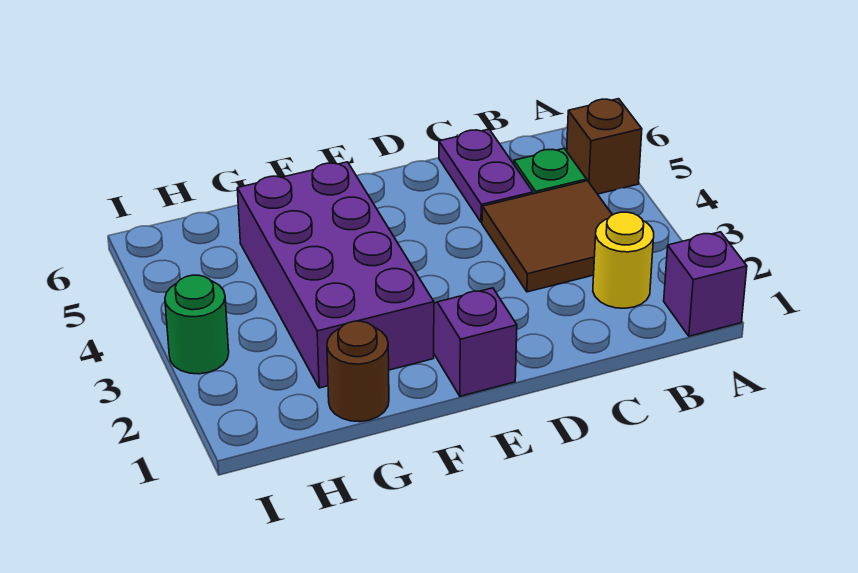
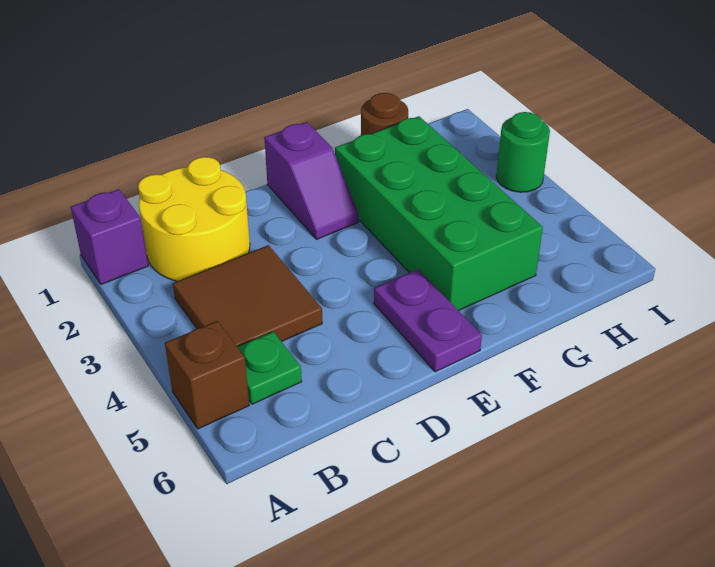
yellow round brick B2 level 1 -> yellow round brick B1:C2 level 1
purple plate C5:C6 level 1 -> purple plate E5:E6 level 1
purple brick F2:G5 level 1 -> green brick F2:G5 level 1

